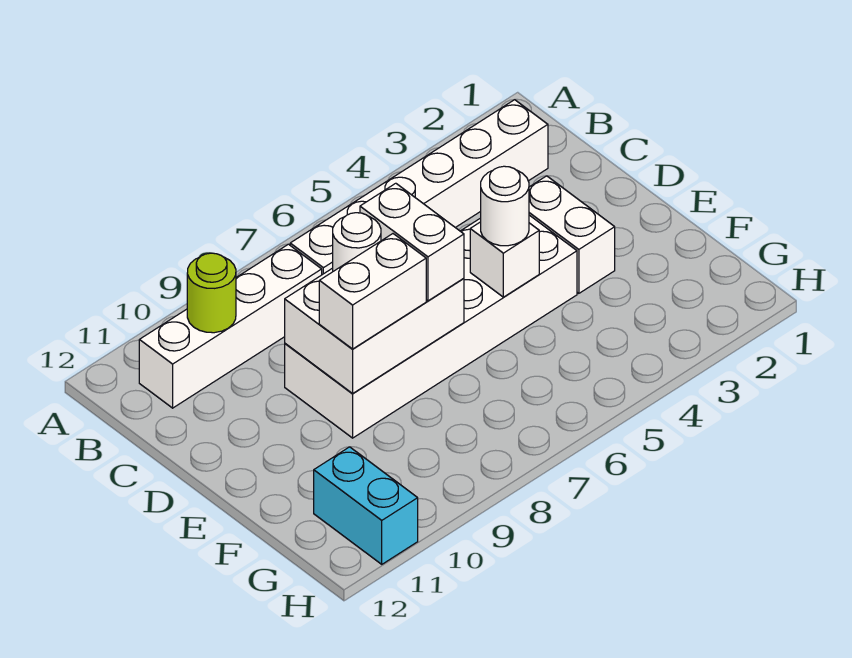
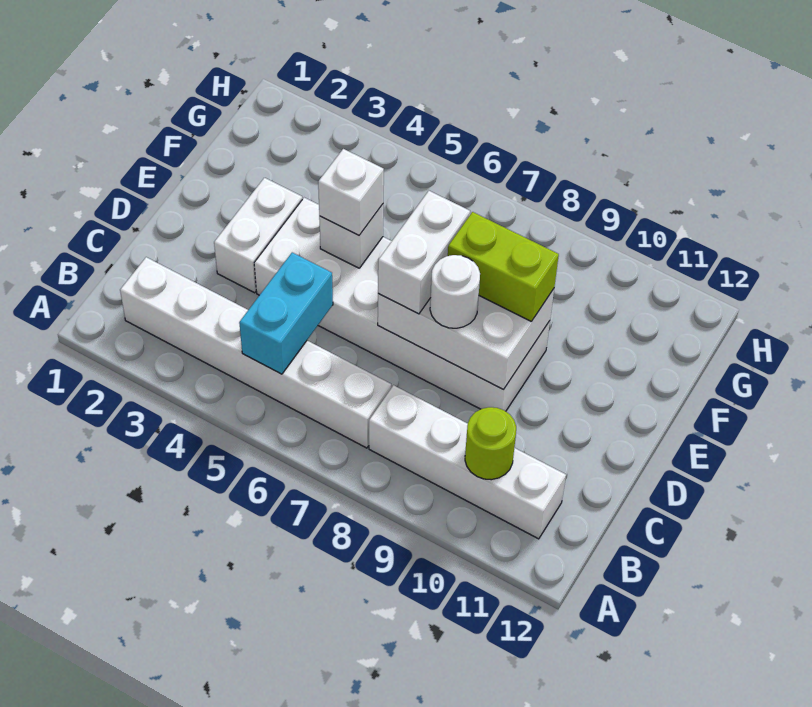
white round brick E5 level 3 -> white brick E5 level 3
white brick E8:E9 level 3 -> lime brick E8:E9 level 3
cyan brick G11:H11 level 1 -> cyan brick B5:C5 level 2

